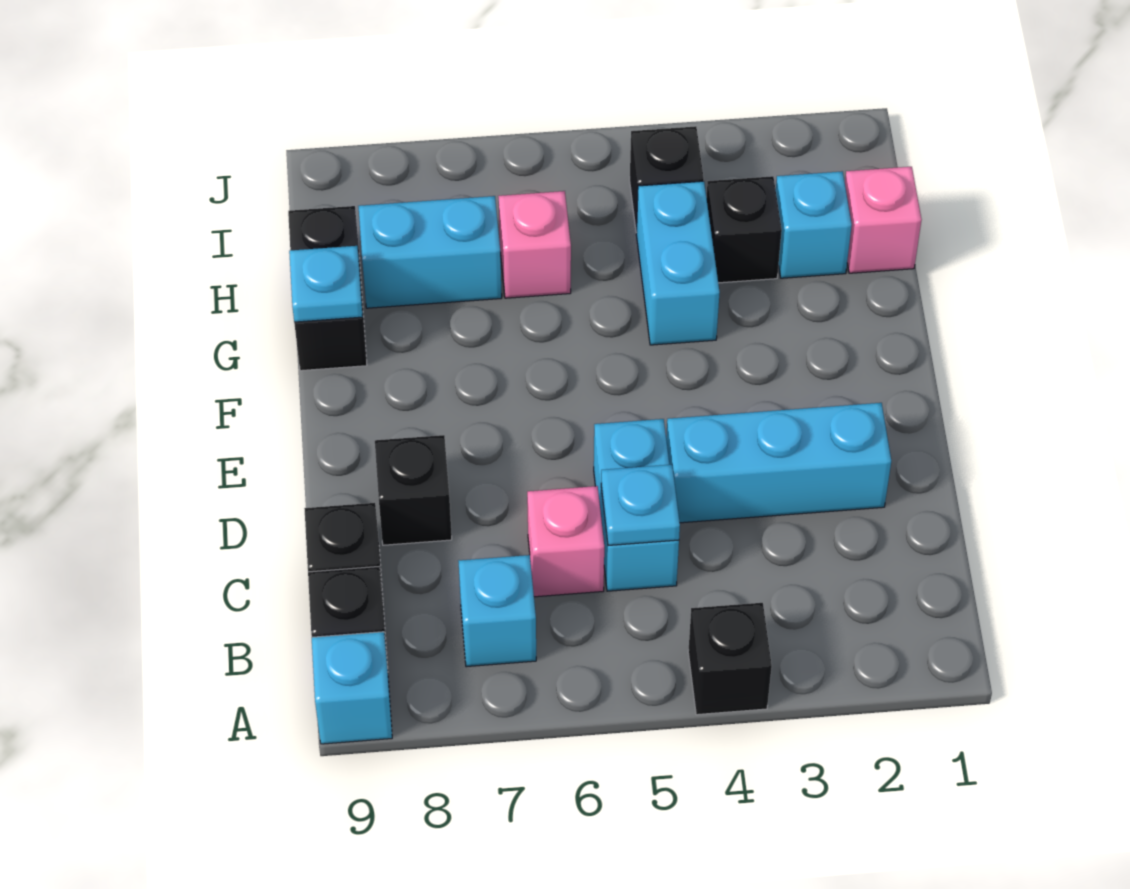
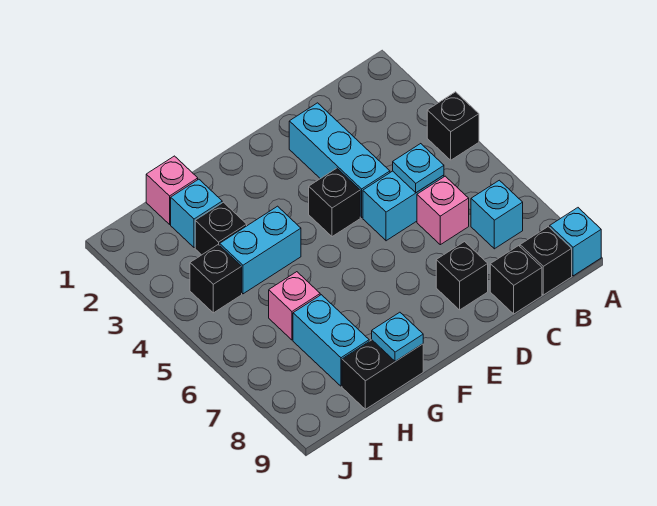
none -> black brick E4 level 1

